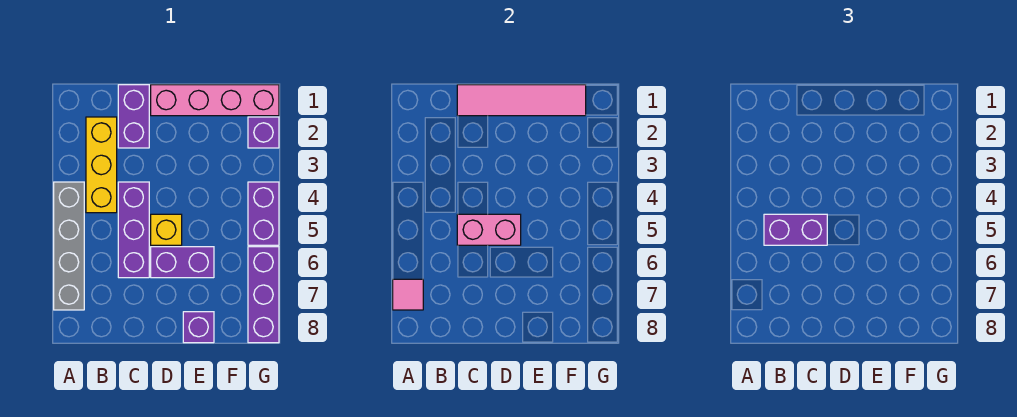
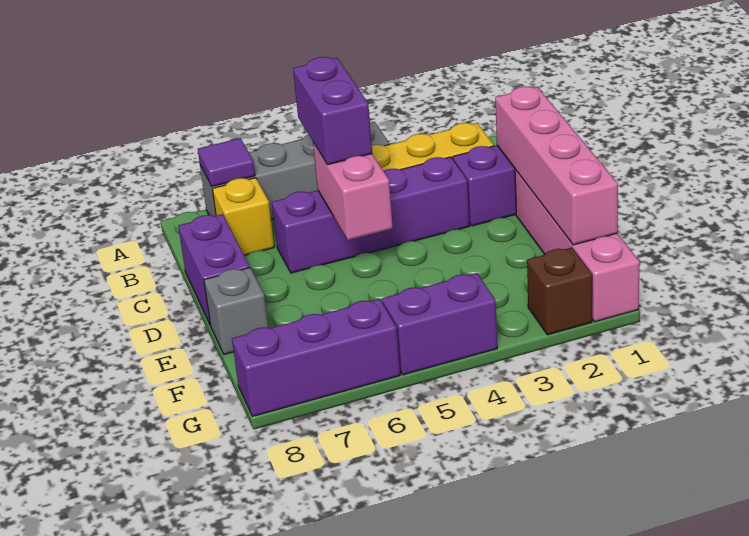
pink tile A7 level 2 -> purple tile A7 level 2
pink tile C1:F1 level 2 -> pink brick C1:F1 level 2
purple brick C4:C6 level 1 -> purple brick C3:C6 level 1
yellow brick D5 level 1 -> yellow brick B7 level 1
purple brick D6:E6 level 1 -> purple brick C8:D8 level 1
purple brick E8 level 1 -> grey brick E8 level 1
purple brick G2 level 1 -> brown brick G2 level 1

